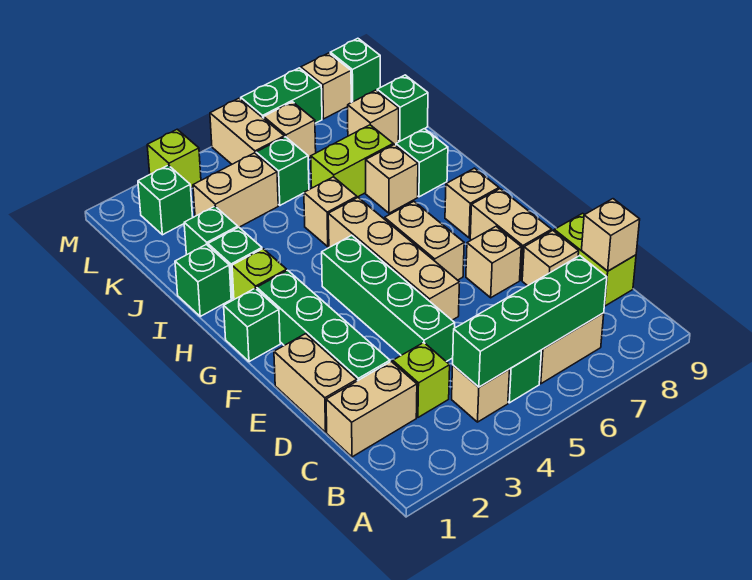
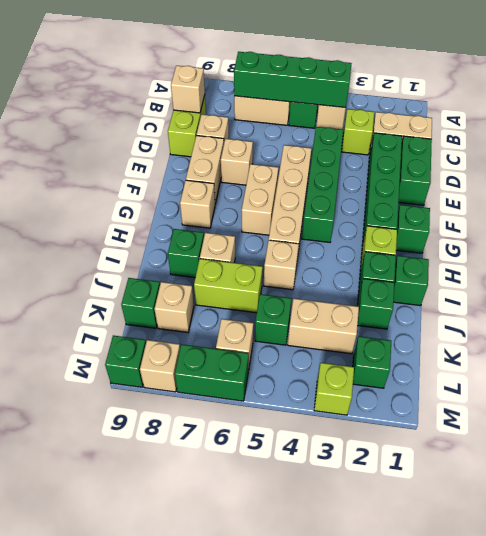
tan brick D1:E1 level 1 -> green brick D1:E1 level 1
tan brick L5:M5 level 1 -> none

